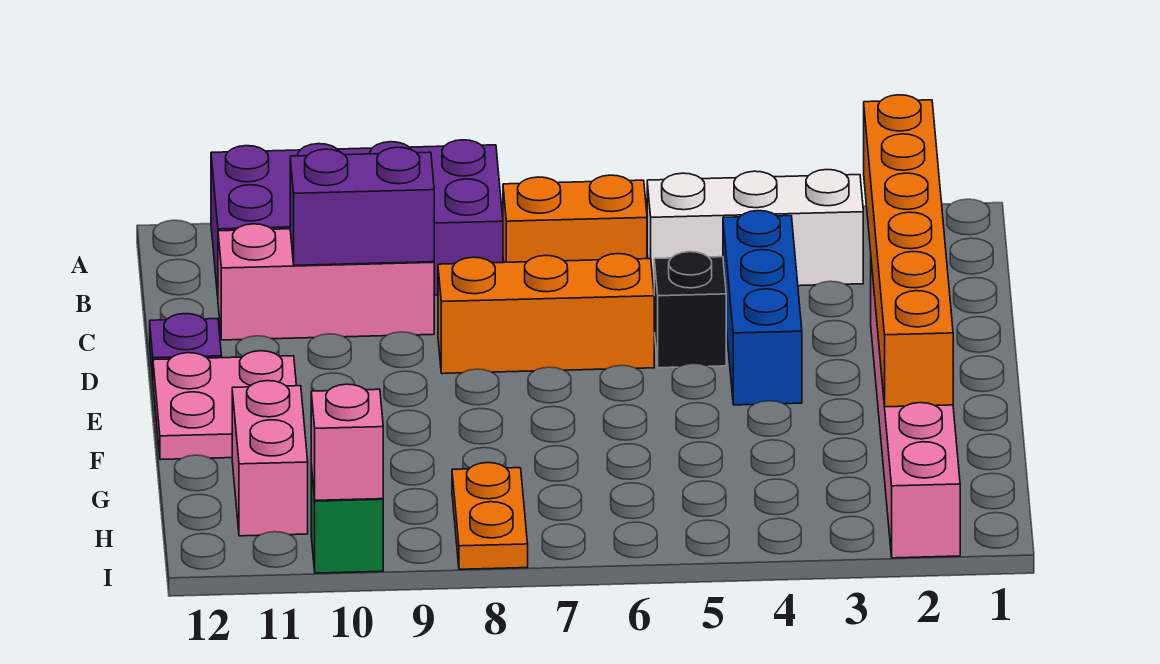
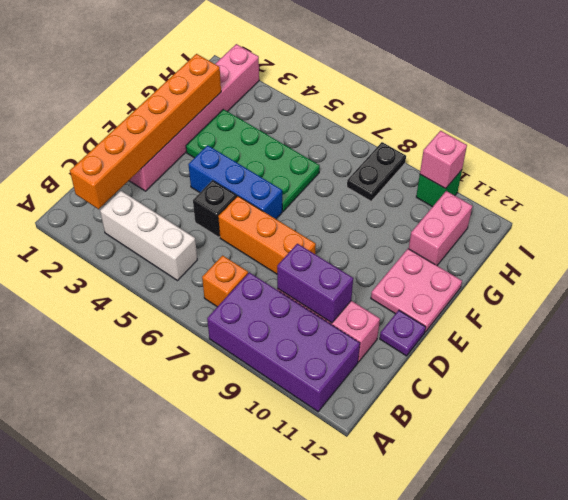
orange brick B6:B7 level 1 -> orange brick B7 level 1
blue brick C4:E4 level 1 -> blue brick E4:E6 level 1
none -> green plate F3:G6 level 1
orange plate H8:I8 level 1 -> black plate H8:I8 level 1

